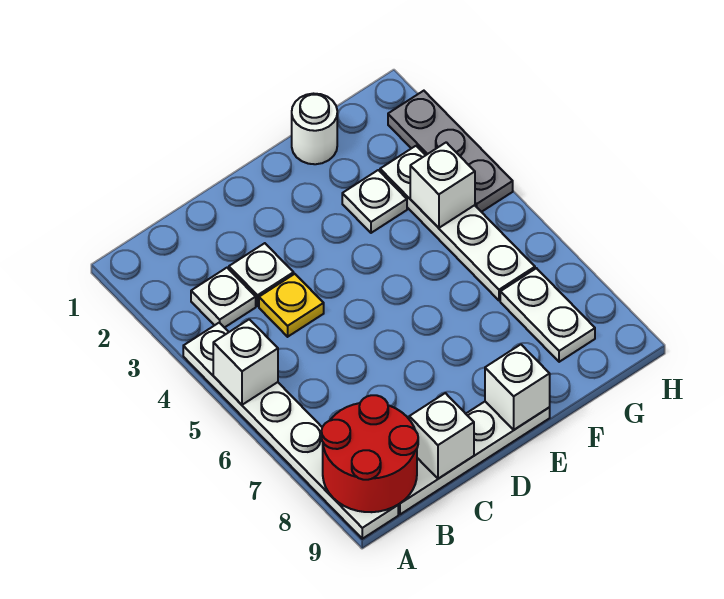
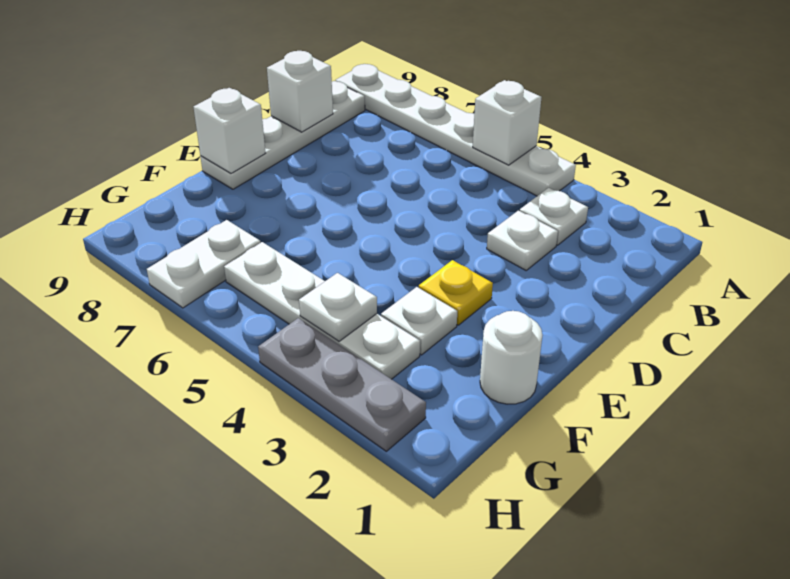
red round brick A8:B9 level 2 -> none
yellow plate C4 level 1 -> yellow plate E3 level 1
white brick G4 level 2 -> white plate G4 level 2
white plate G7:G8 level 1 -> white plate G7:H7 level 1

